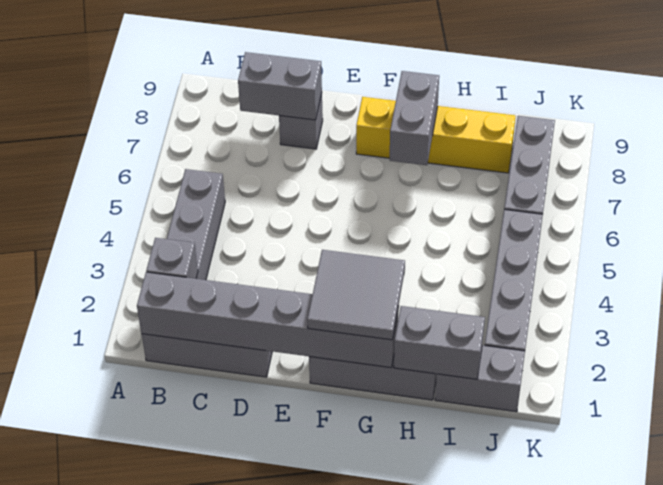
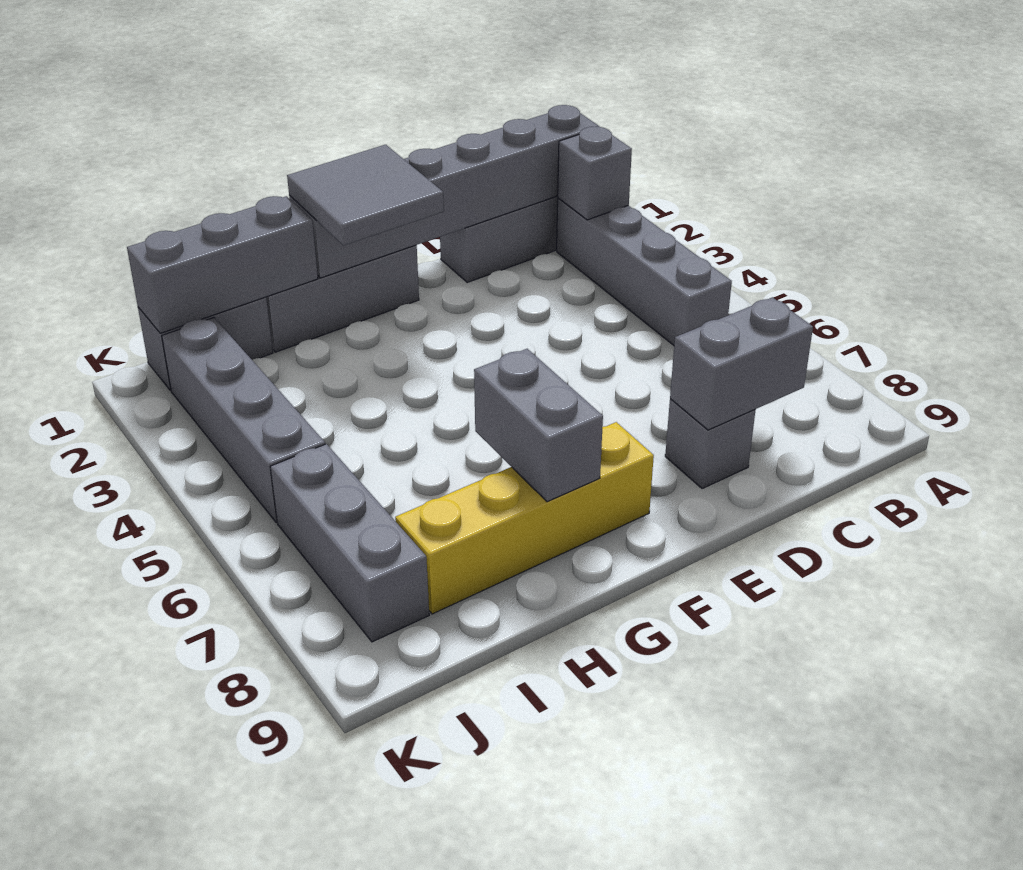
grey brick H1:I1 level 2 -> grey brick H1:J1 level 2

